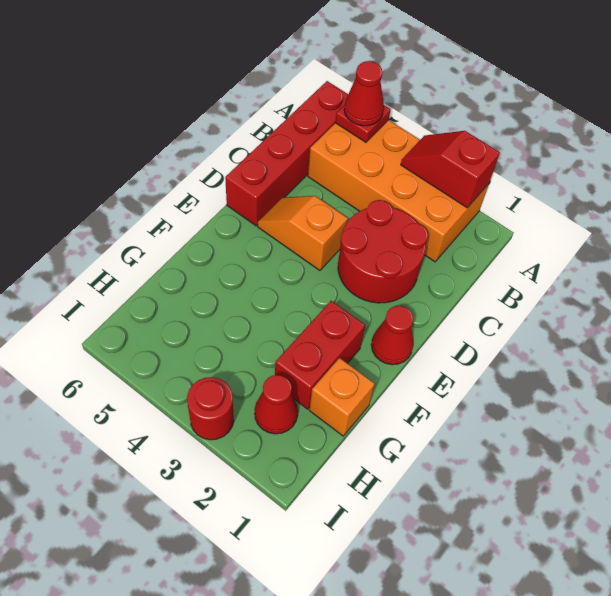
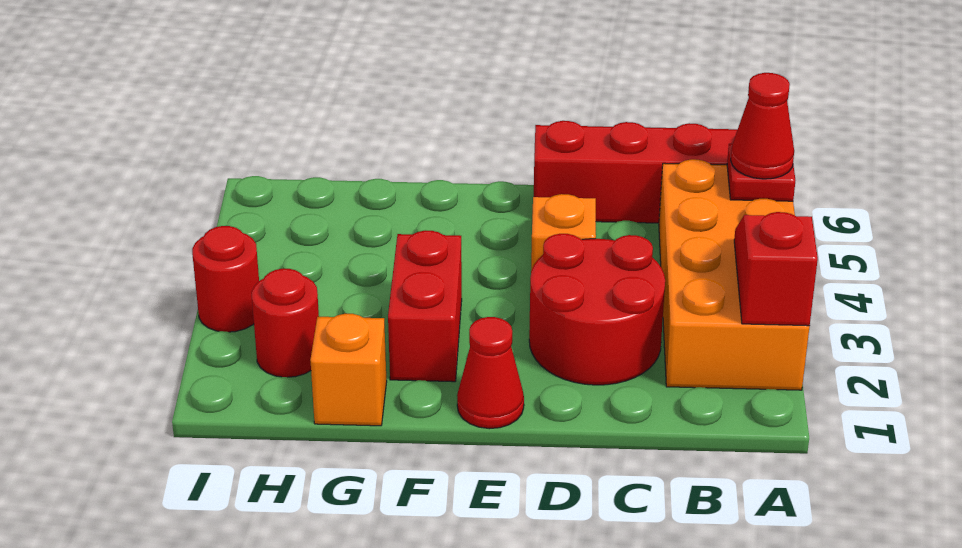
red brick F2:G2 level 1 -> red brick F2:F3 level 1
red cone H2 level 1 -> red round brick H2 level 1

